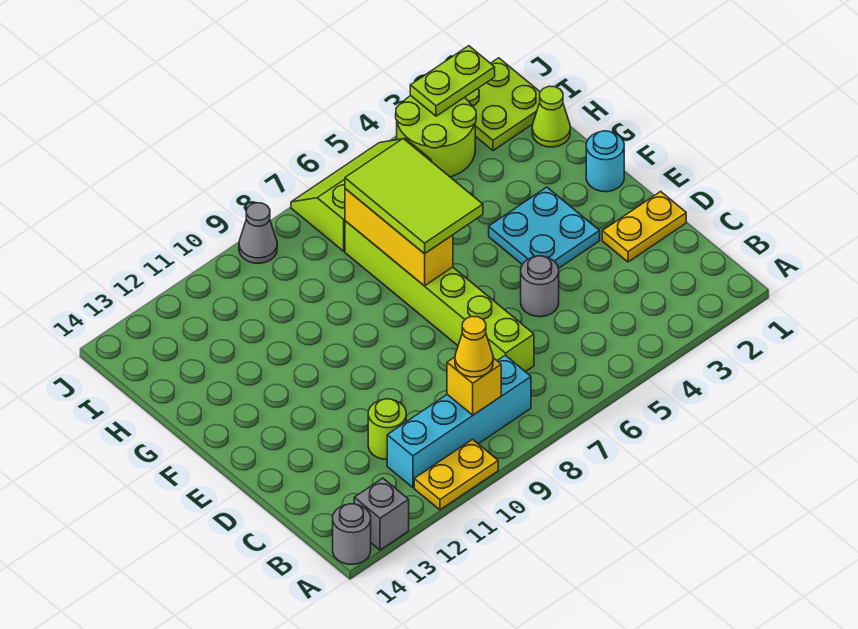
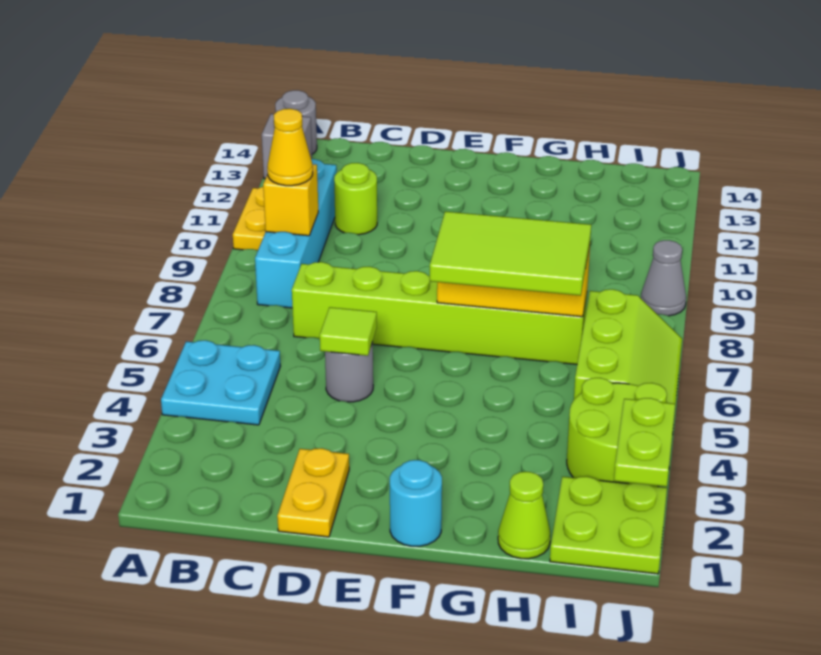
none -> lime tile D5 level 2
cyan plate E3:F4 level 1 -> cyan plate A4:B5 level 1

